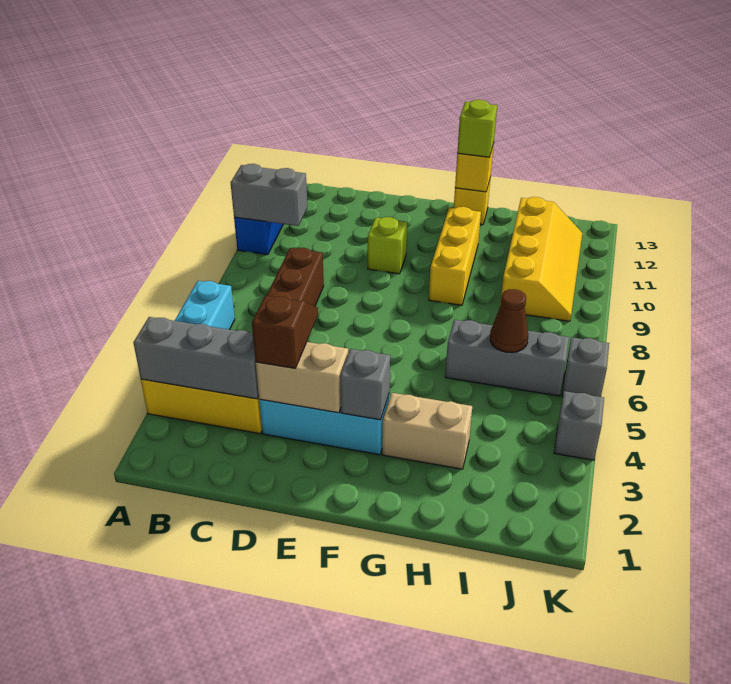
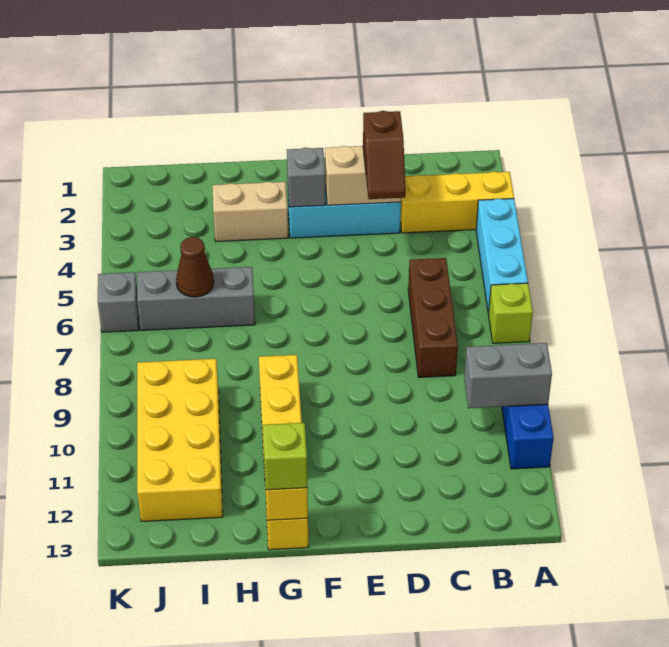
grey brick A3:C3 level 2 -> none
lime brick E10 level 1 -> lime brick A7 level 1
yellow slope I9:J12 level 1 top I -> yellow brick I9:J12 level 1
grey brick K4 level 1 -> none

